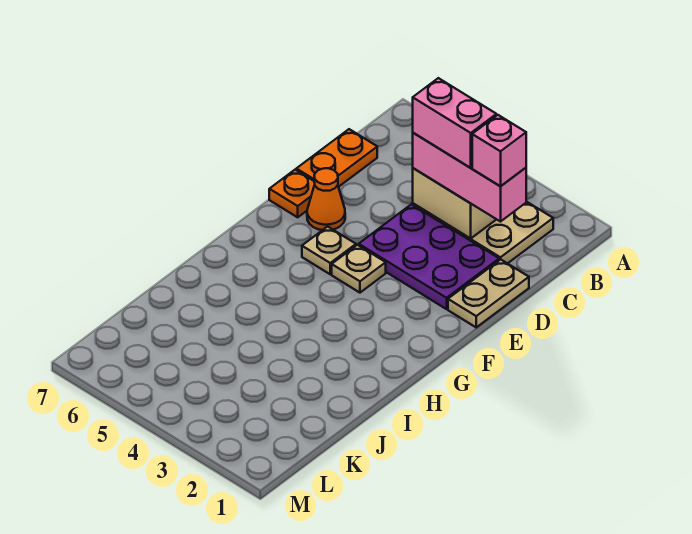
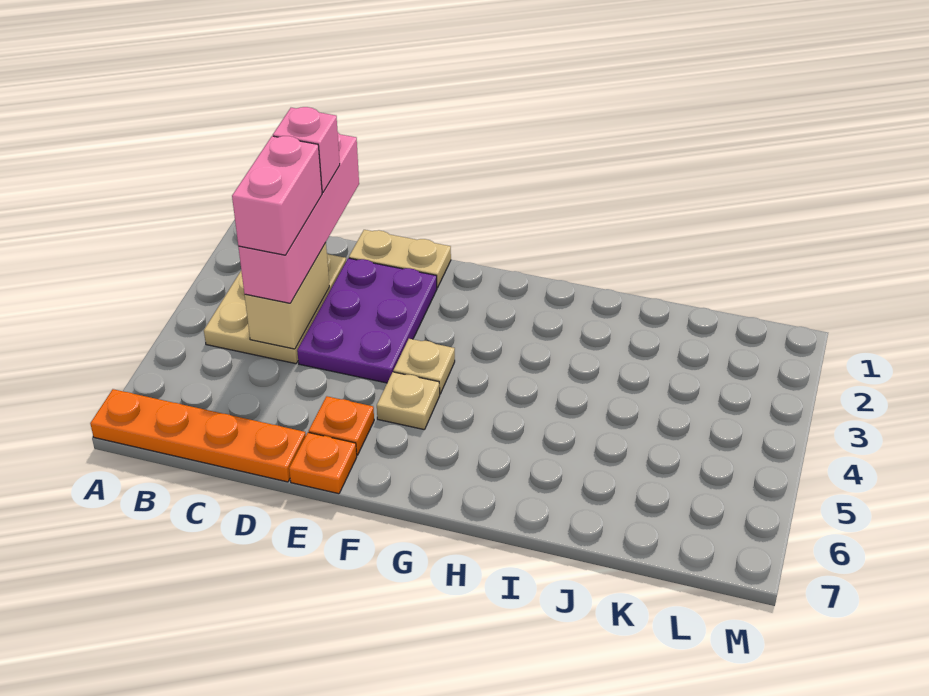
pink brick C2:C4 level 3 -> pink brick C1:C4 level 3
orange plate C7:D7 level 1 -> orange plate A7:D7 level 1
orange cone E6 level 1 -> orange plate E6 level 1

